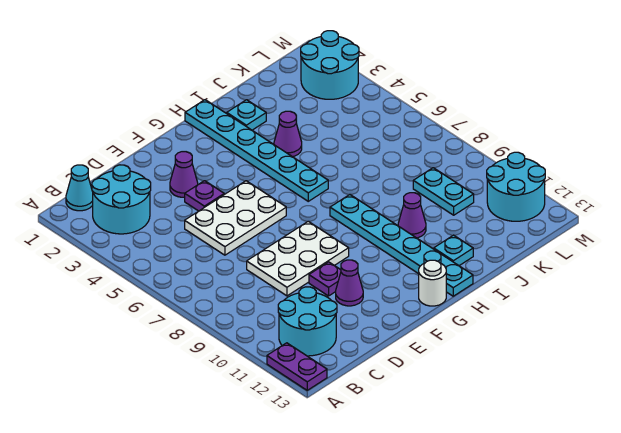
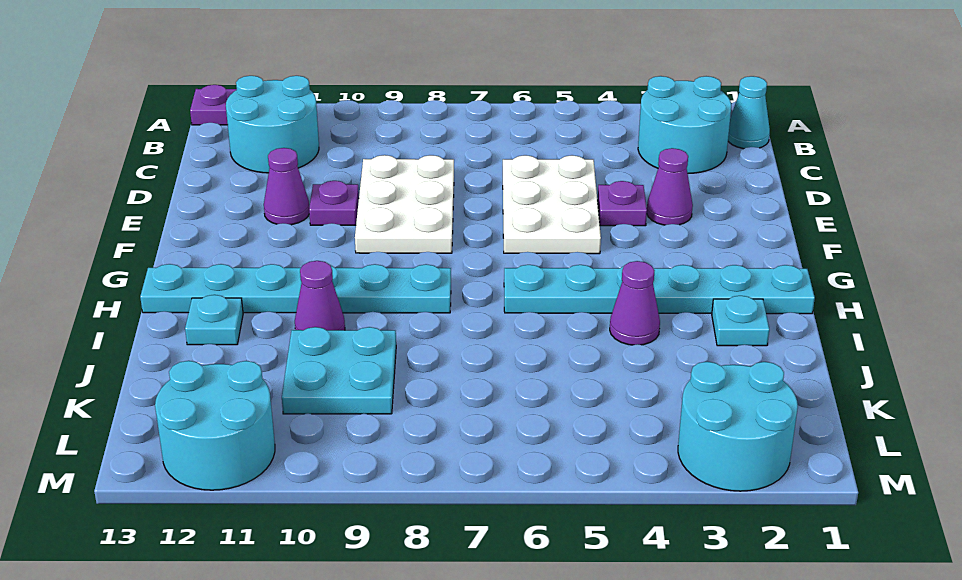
white round brick G13 level 1 -> none
cyan plate K9:K10 level 1 -> cyan plate J9:K10 level 1

